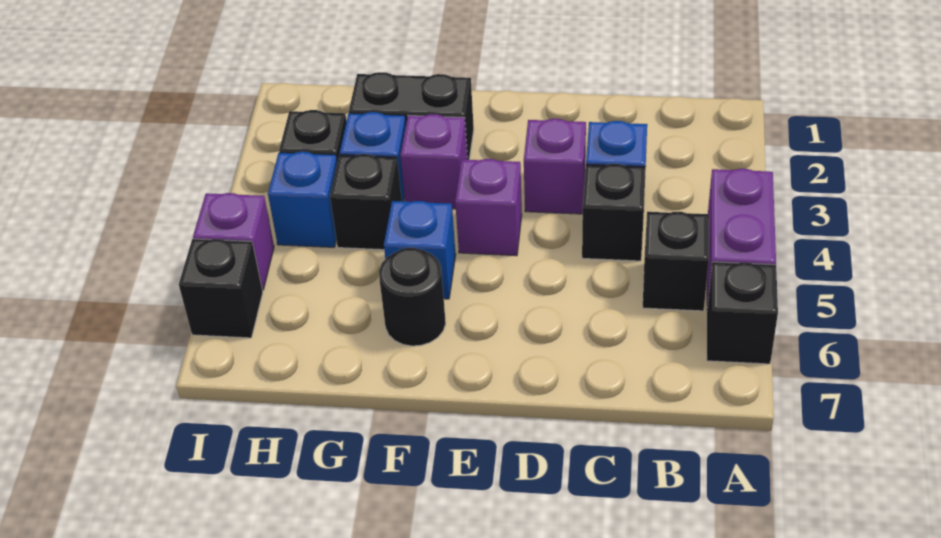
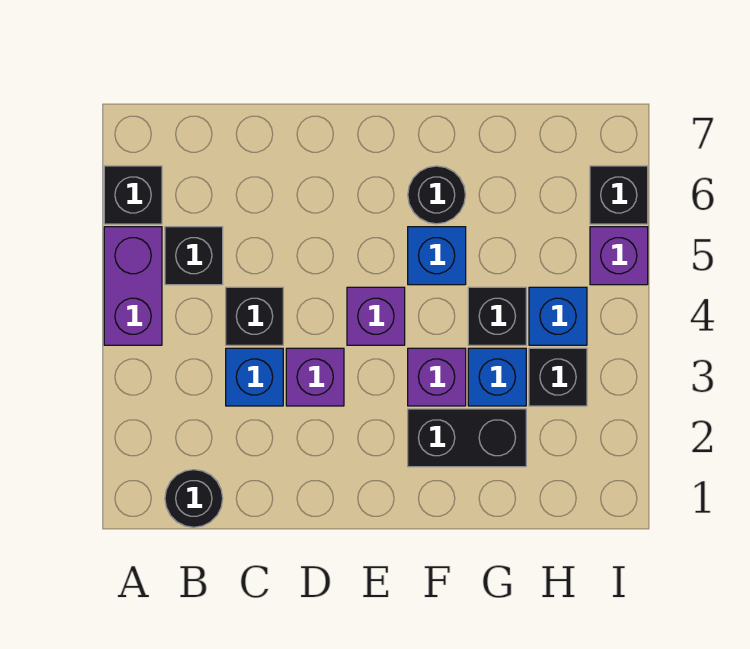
none -> black round brick B1 level 1

